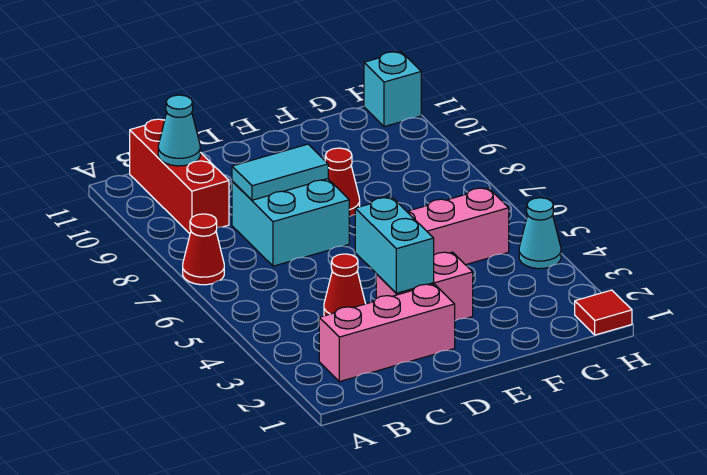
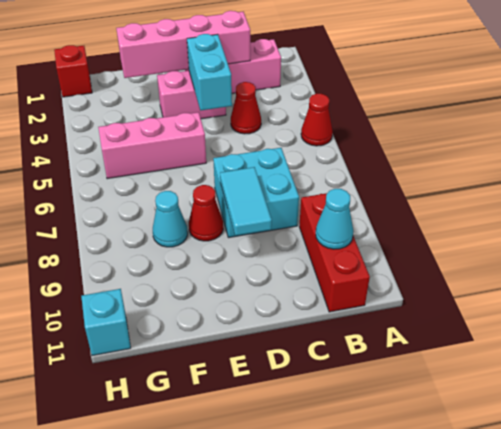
red cone A7 level 1 -> red cone A5 level 1
none -> pink brick C2:F2 level 2
cyan tile C8:D8 level 2 -> cyan tile D8:D9 level 2
red tile H1 level 1 -> red brick H1 level 1
cyan cone H4 level 1 -> cyan cone F8 level 1

